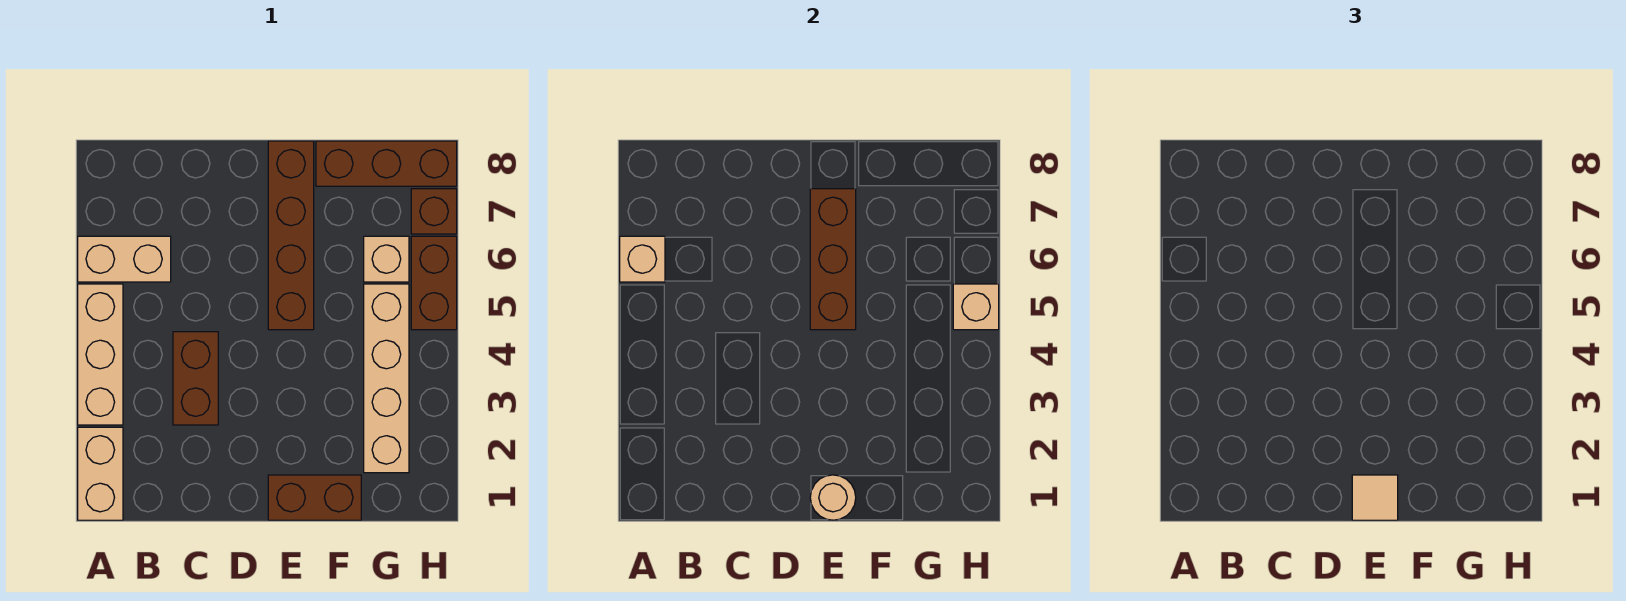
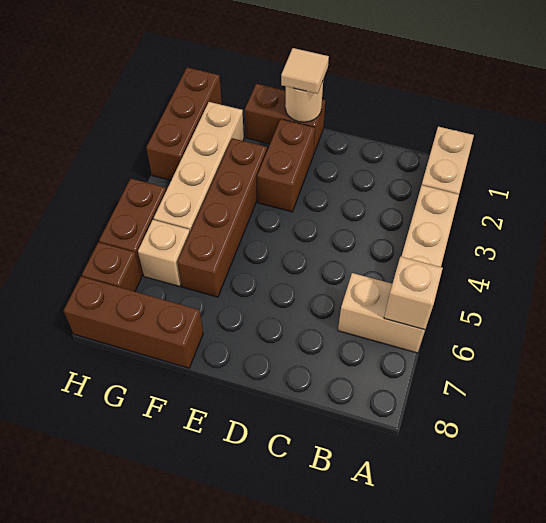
brown brick C3:C4 level 1 -> brown brick E2:E3 level 1
brown brick E5:E8 level 1 -> brown brick F3:F6 level 1
brown brick E5:E7 level 2 -> brown brick H1:H3 level 1
tan brick H5 level 2 -> none

